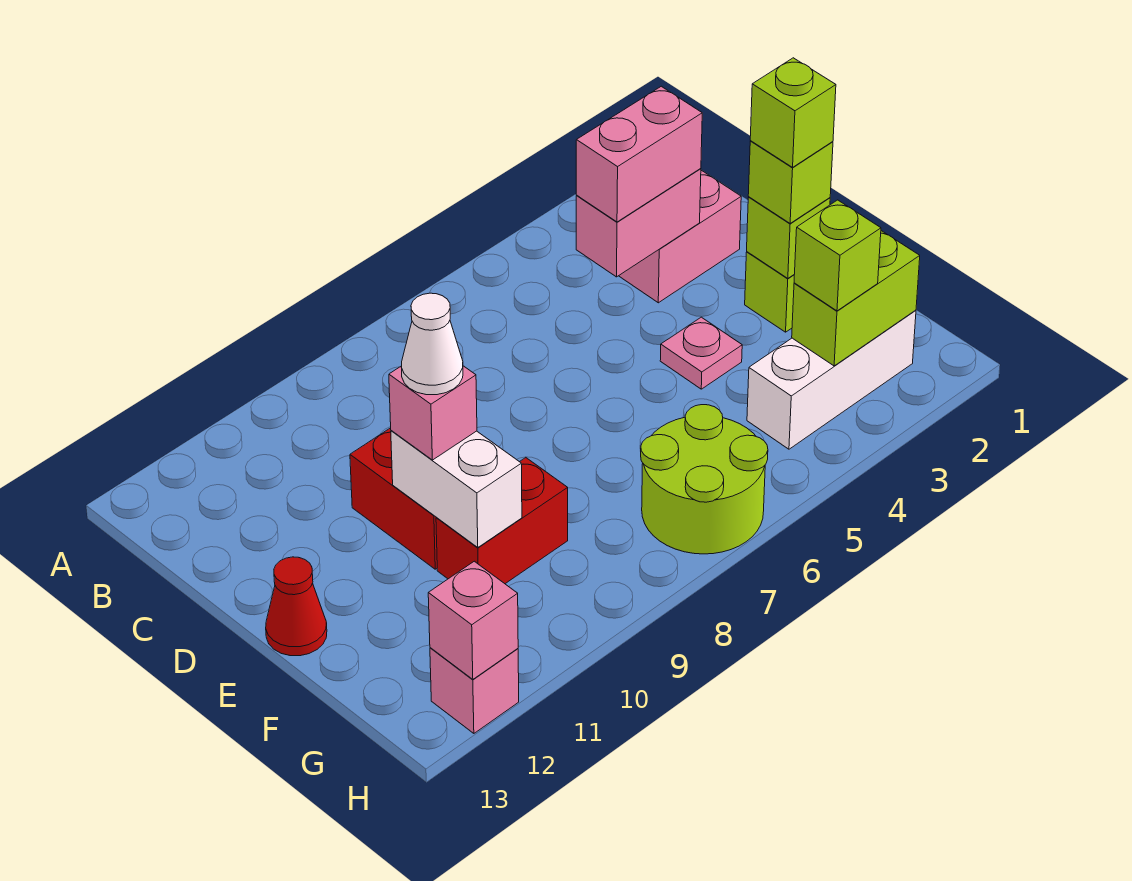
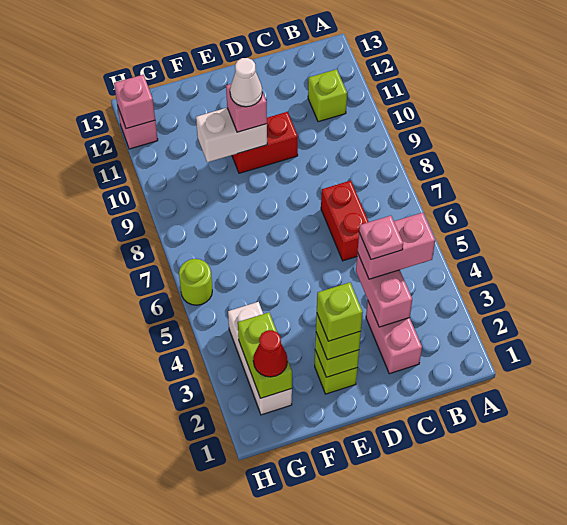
pink brick C3:C4 level 3 -> pink brick B4:C4 level 3
pink plate E4 level 1 -> pink plate C4 level 4
red cone E13 level 1 -> red cone G2 level 3
red brick F9:F10 level 1 -> red brick C6:C7 level 1
lime brick G3 level 3 -> lime brick B11 level 1
lime round brick G6:H7 level 1 -> lime round brick H6 level 1

